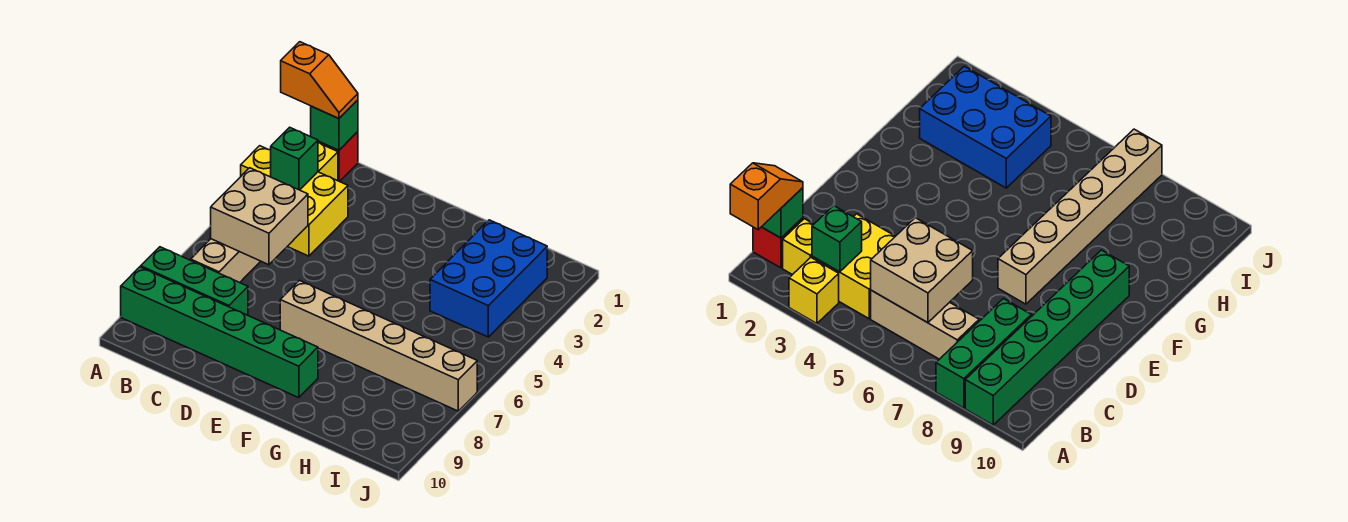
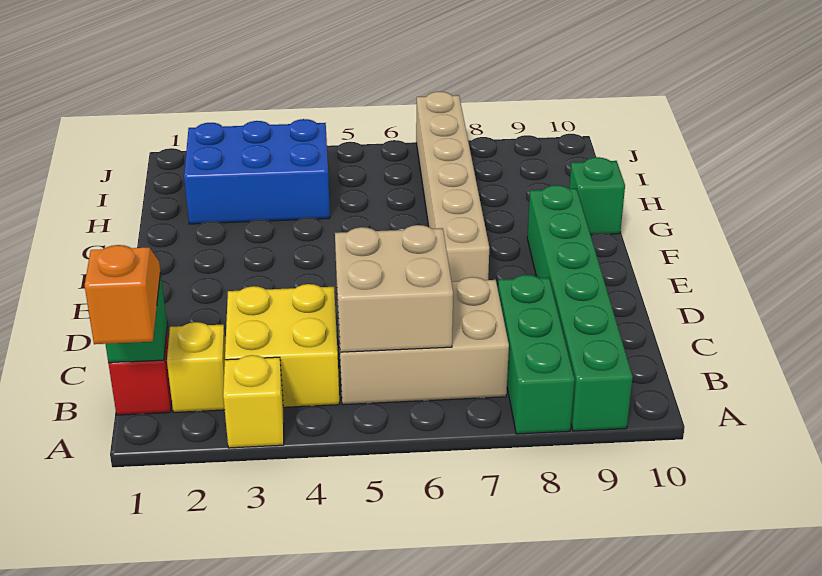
green brick B3 level 2 -> green brick G10 level 1
tan brick B5:B7 level 1 -> tan brick B5:C7 level 1

